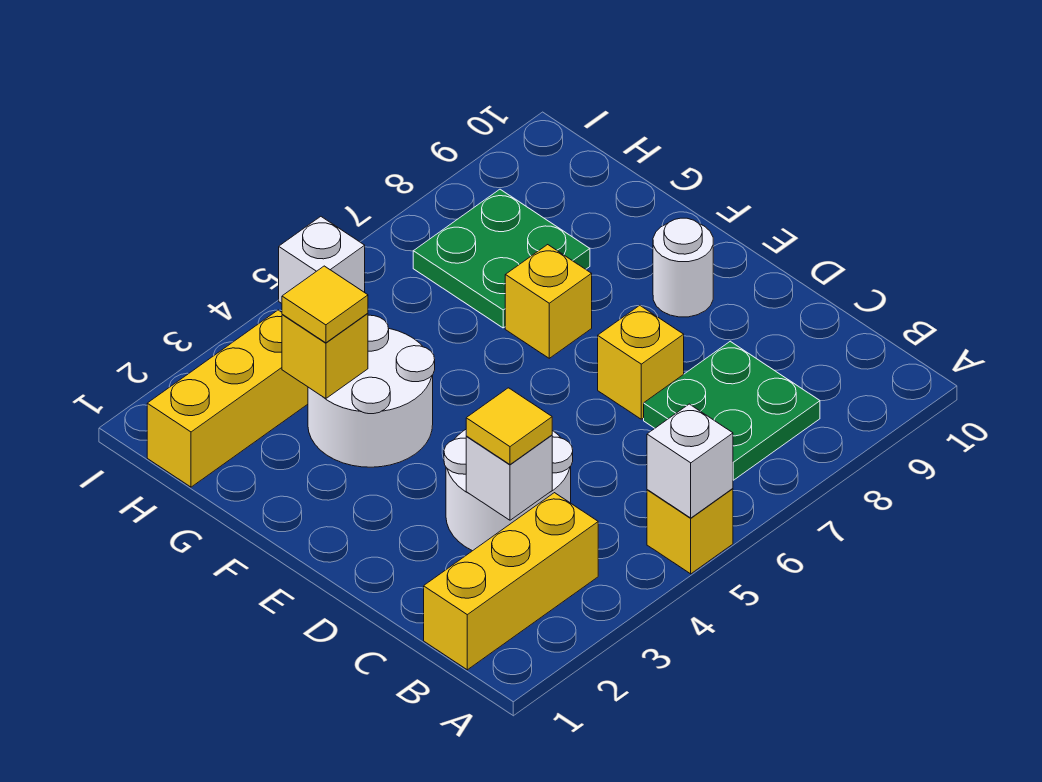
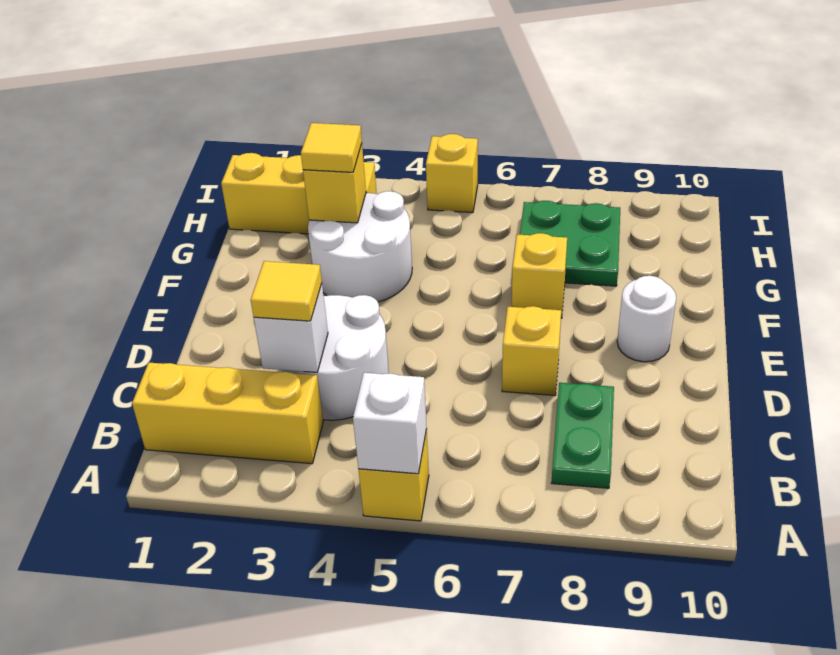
green plate B7:C8 level 1 -> green plate B8:C8 level 1
white brick I5 level 1 -> yellow brick I5 level 1

